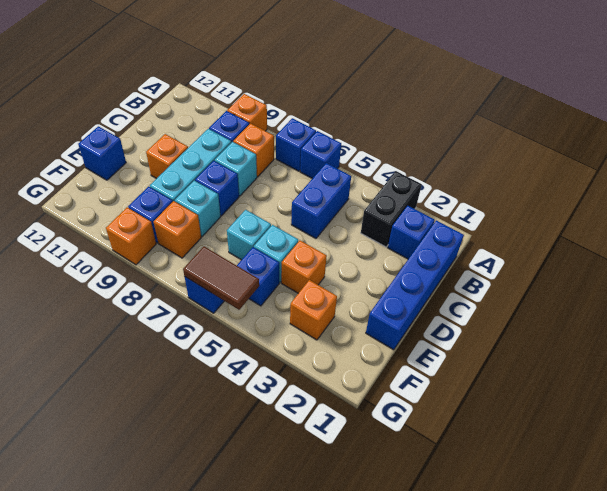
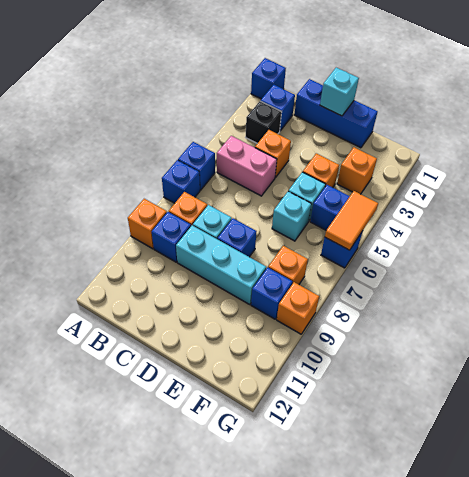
black brick A3:B3 level 1 -> black brick B3 level 1
blue brick B1:E1 level 1 -> blue brick C1:E1 level 1
blue brick B5:C5 level 1 -> pink brick B5:C5 level 1
orange brick D10 level 1 -> orange brick C4 level 1
cyan brick E8 level 1 -> cyan brick D1 level 2
blue brick E12 level 1 -> blue brick A1 level 1
brown tile G5:G6 level 2 -> orange tile G5:G6 level 2

